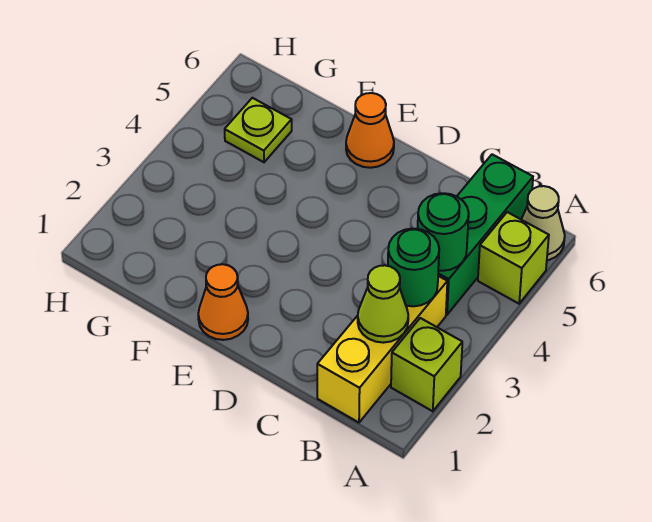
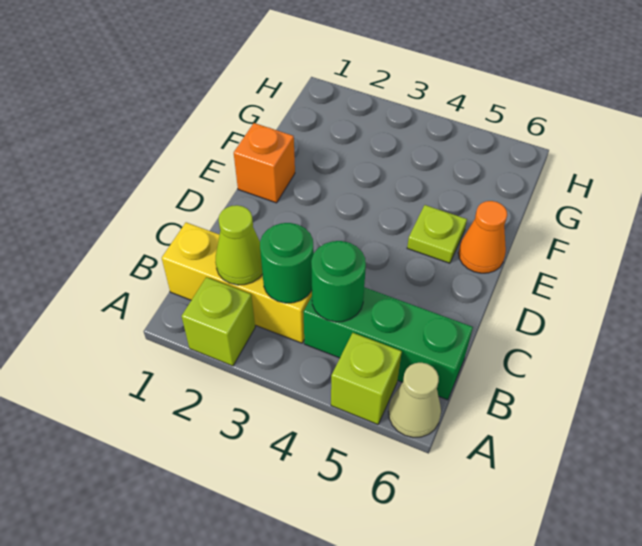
orange cone E1 level 1 -> orange brick E1 level 1
lime plate G5 level 1 -> lime plate E5 level 1

